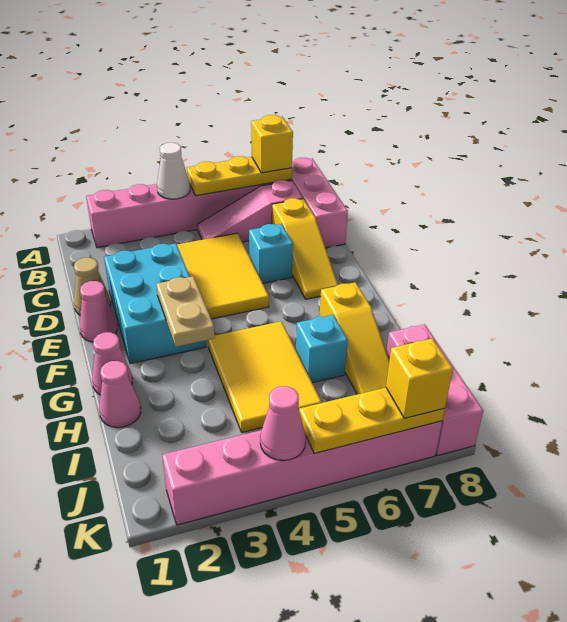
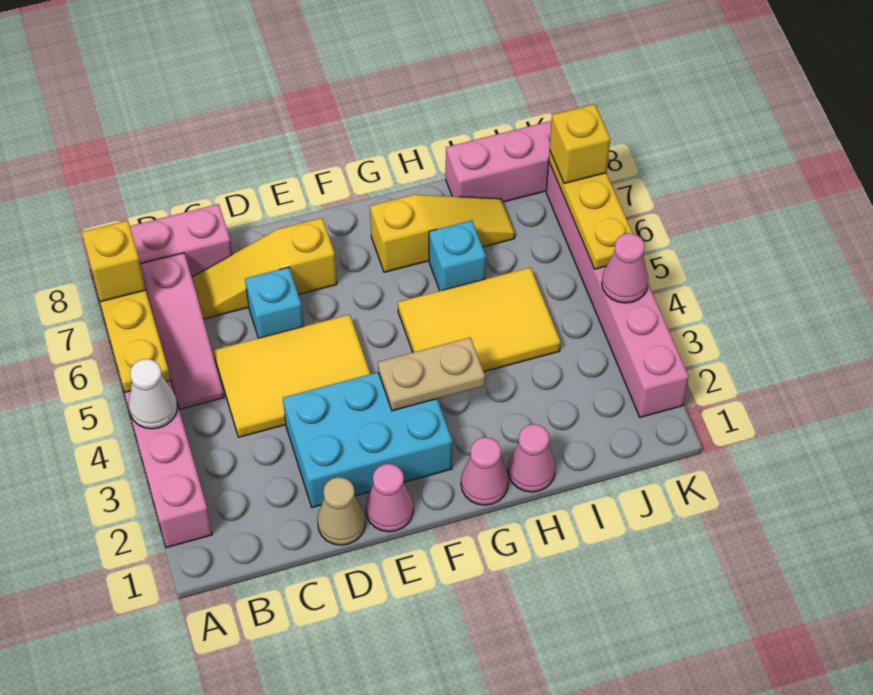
yellow slope C7:E7 level 1 top C -> yellow slope C7:E7 level 1 top E

